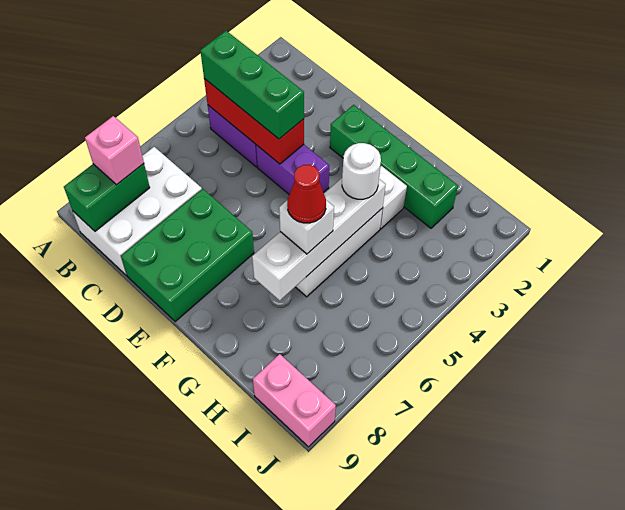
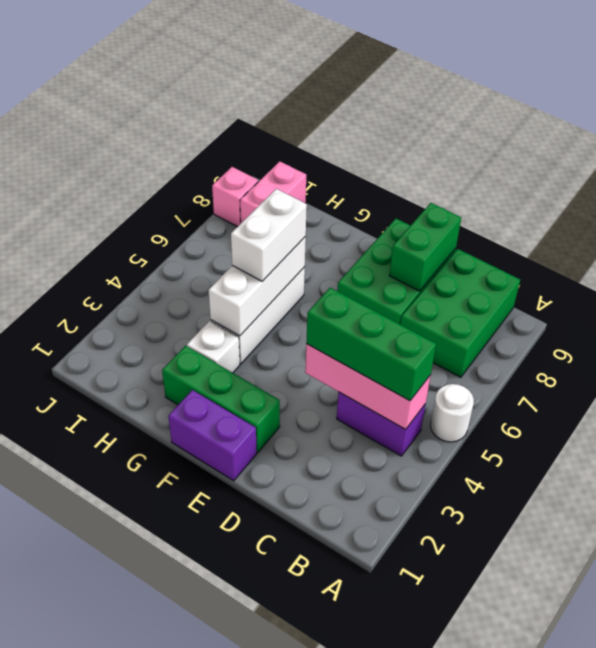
red brick B4:D4 level 2 -> pink brick B4:D4 level 2
white brick B7:C9 level 1 -> green brick B7:C9 level 1
green brick B8:B9 level 2 -> green brick D8:D9 level 2
pink brick B8 level 3 -> pink brick J8 level 1
purple brick D4:E4 level 1 -> purple brick E1:F1 level 1
green brick E2:H2 level 1 -> green brick E2:G2 level 1
white brick G4:G7 level 2 -> white brick G4:G6 level 2
white round brick G4 level 3 -> white round brick A5 level 1
white brick G6 level 3 -> white brick G5:G6 level 3
red cone G6 level 4 -> none
pink brick I9:J9 level 1 -> pink brick I8:I9 level 1

